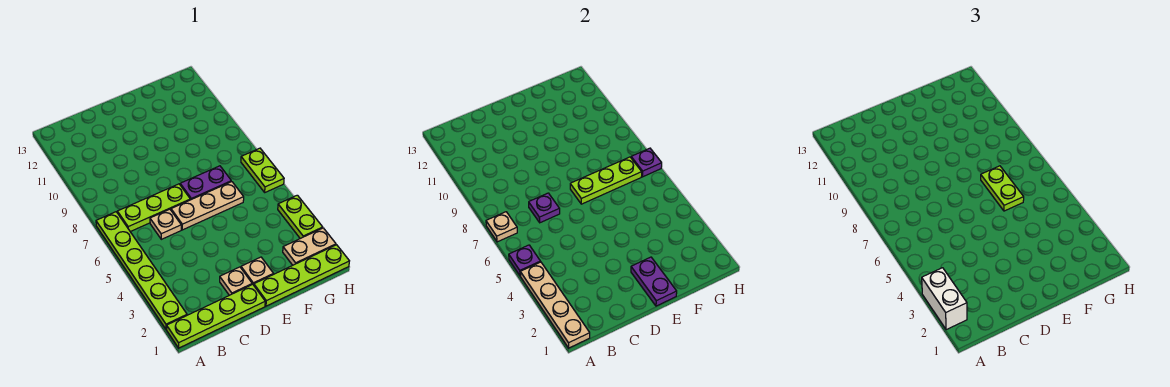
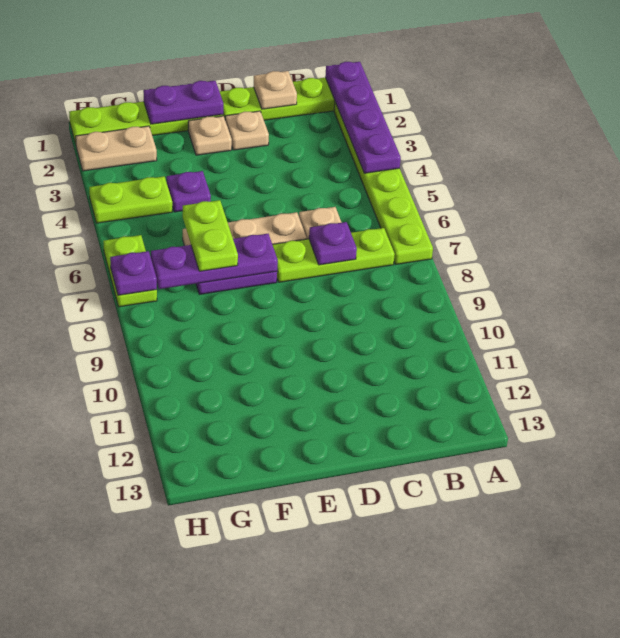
tan plate A1:A4 level 2 -> purple plate A1:A4 level 2
white brick A2:A3 level 3 -> none
purple plate A5 level 2 -> purple plate F4 level 1
tan plate A7 level 2 -> tan plate C1 level 2
purple plate E1:E2 level 2 -> purple plate E1:F1 level 2
lime plate E7:G7 level 2 -> purple plate E7:G7 level 2
lime plate H3:H4 level 1 -> lime plate G4:H4 level 1

